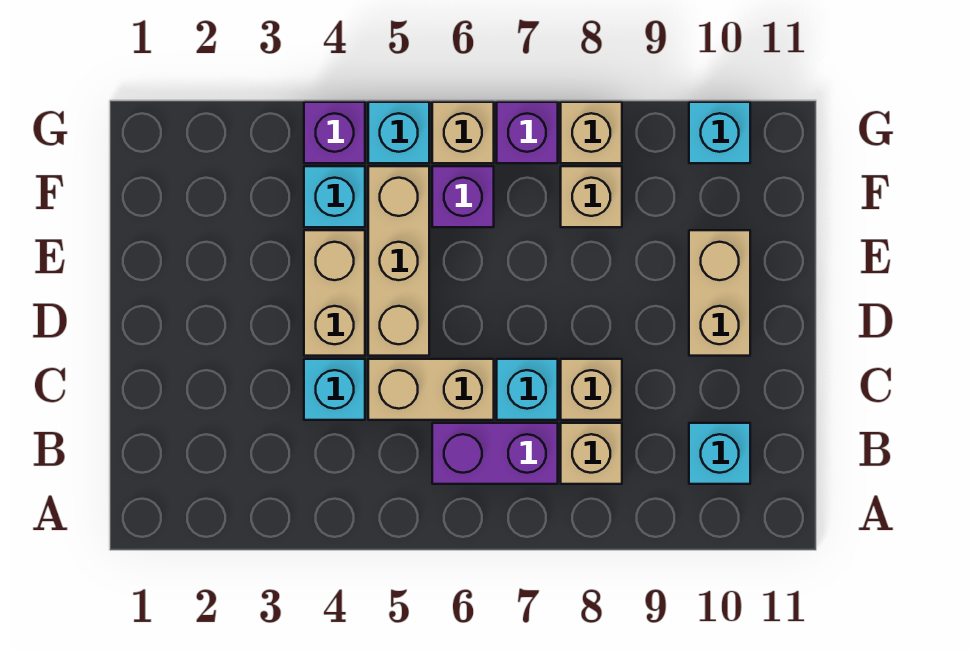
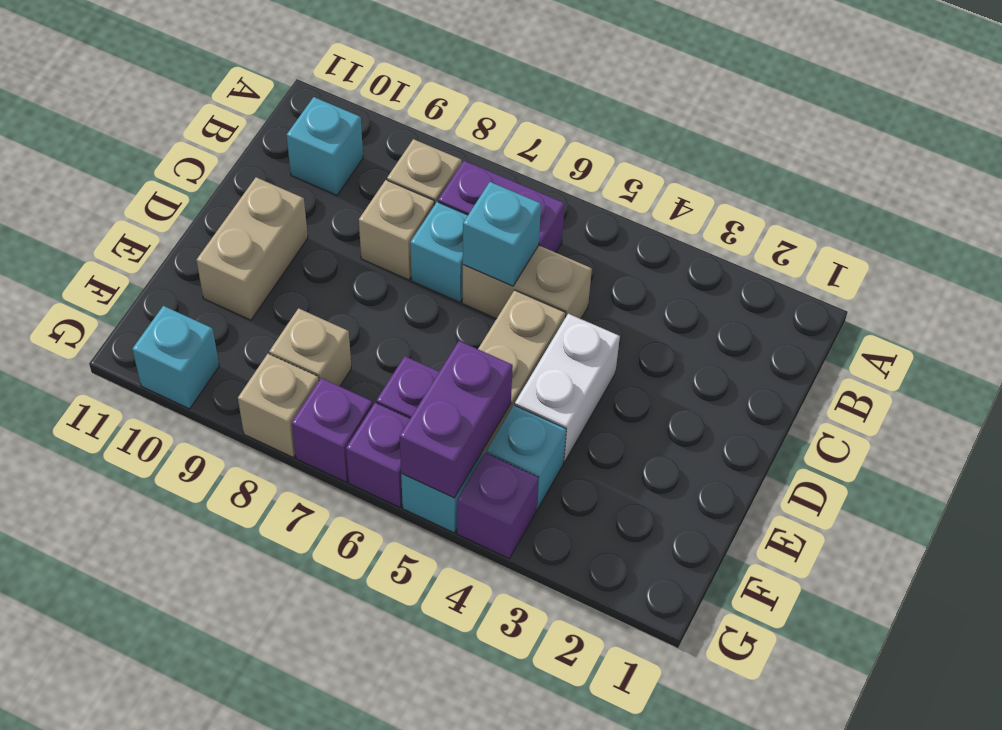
cyan brick C4 level 1 -> cyan brick C6 level 2
tan brick D4:E4 level 1 -> white brick D4:E4 level 1
none -> purple brick F5:G5 level 2
tan brick G6 level 1 -> purple brick G6 level 1

